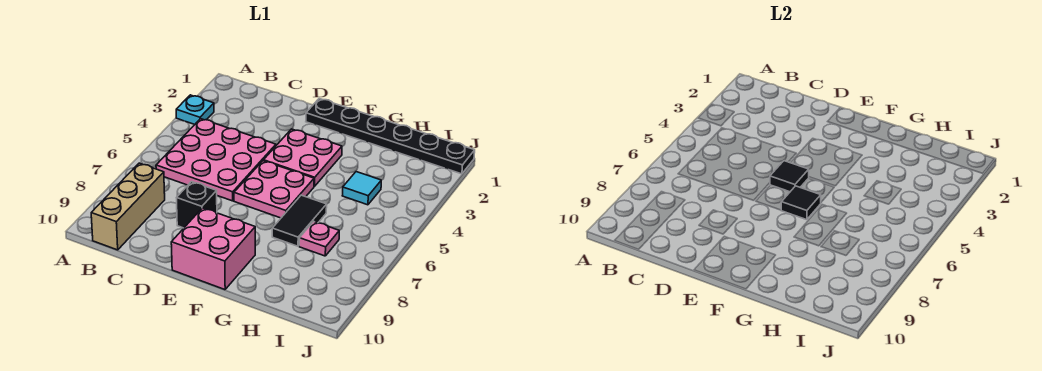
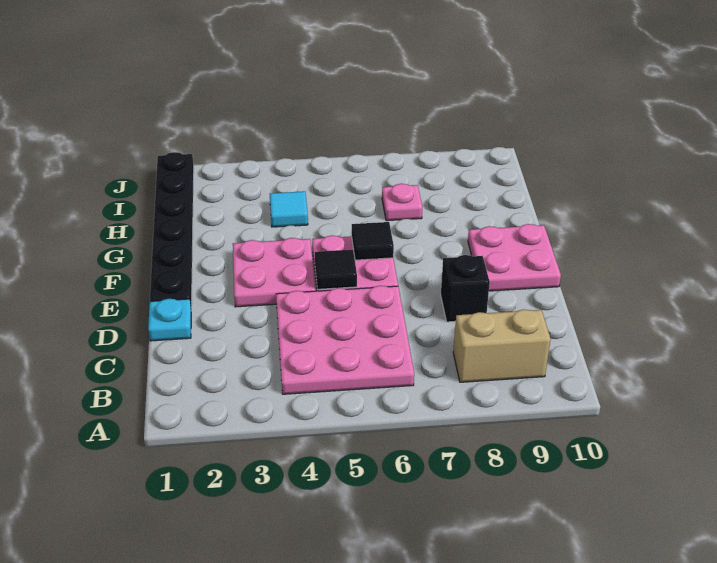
cyan plate A3 level 1 -> cyan plate D1 level 1
tan brick B8:B10 level 1 -> tan brick B8:B9 level 1
pink brick E9:F10 level 1 -> pink plate E9:F10 level 1
black tile G6:G7 level 1 -> none

